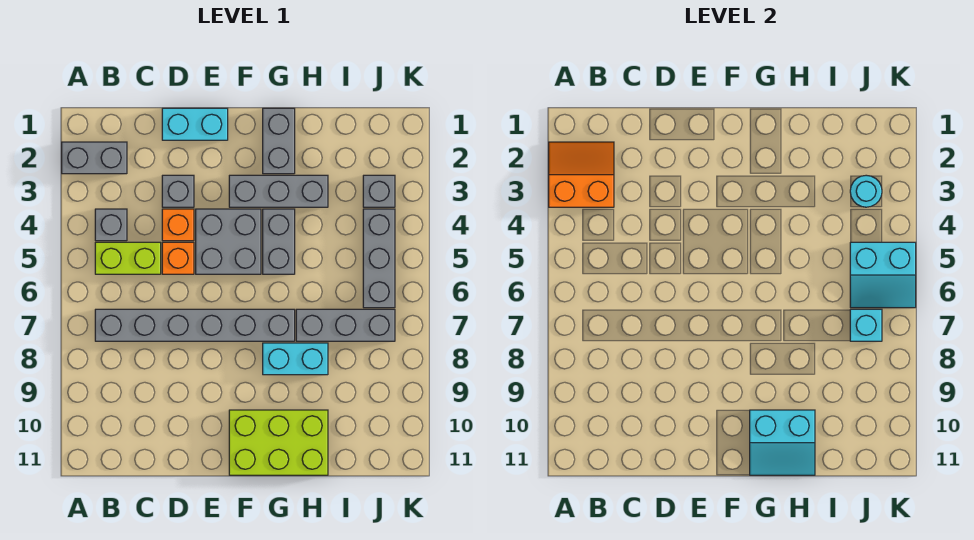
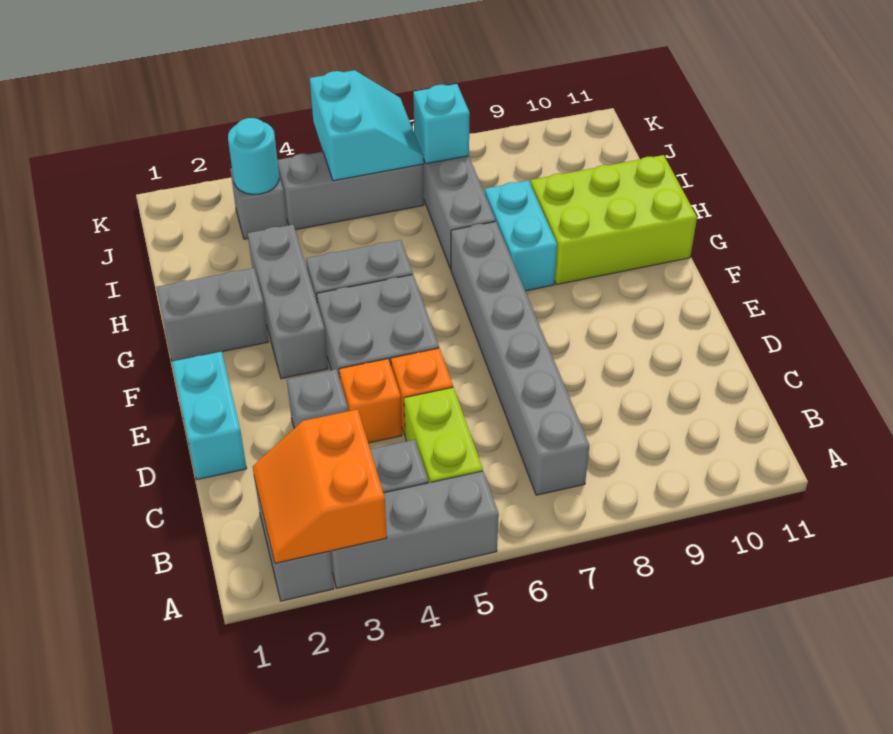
none -> grey brick A3:A5 level 1
lime brick F10:H11 level 1 -> lime brick G9:H11 level 1
cyan slope G10:H11 level 2 top 10 -> none

